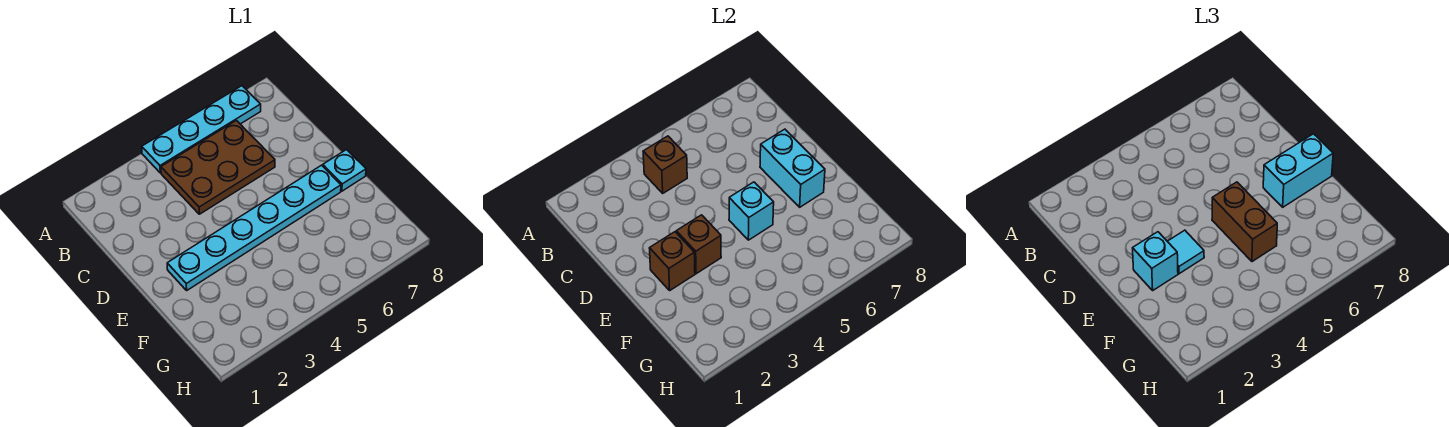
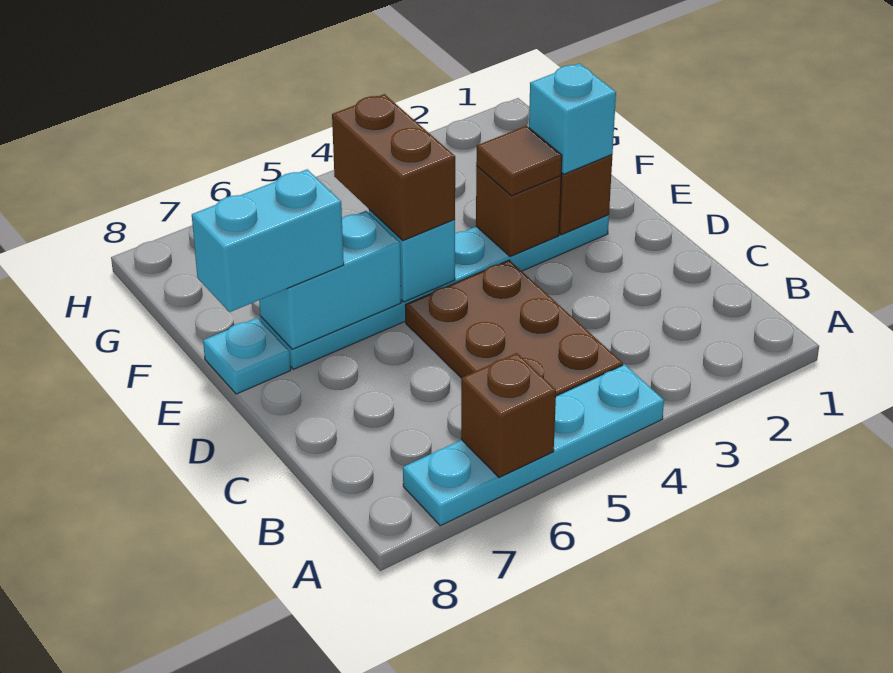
brown plate B4:C6 level 1 -> brown plate B4:D5 level 1
brown brick B4 level 2 -> brown brick A6 level 2
cyan brick D7:E7 level 2 -> cyan brick E6:E7 level 2
cyan tile E3 level 3 -> brown tile E3 level 3

